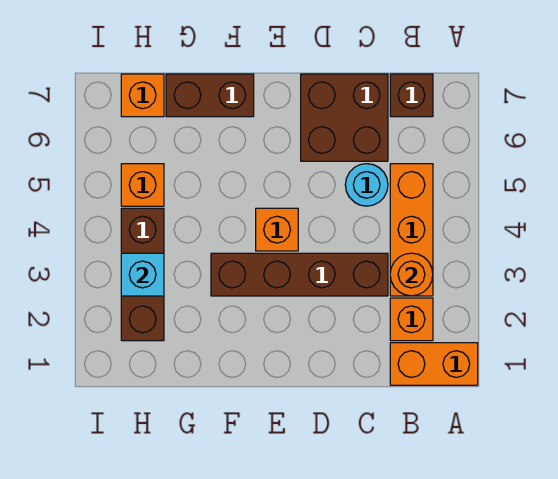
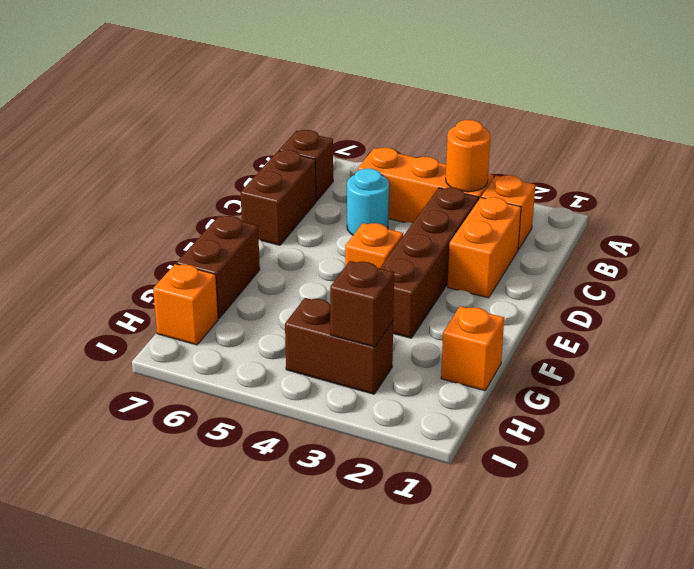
orange brick A1:B1 level 1 -> orange brick C2:D2 level 1
brown brick C6:D7 level 1 -> brown brick C7:D7 level 1
brown brick H2:H4 level 1 -> brown brick H3:H4 level 1
cyan brick H3 level 2 -> brown brick H3 level 2
orange brick H5 level 1 -> orange brick G1 level 1

